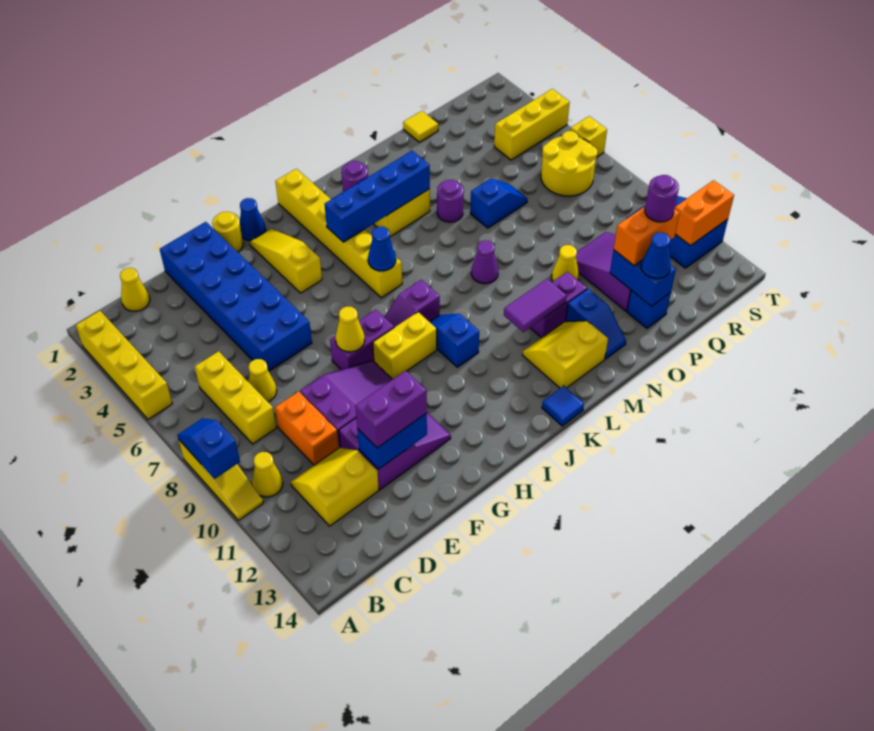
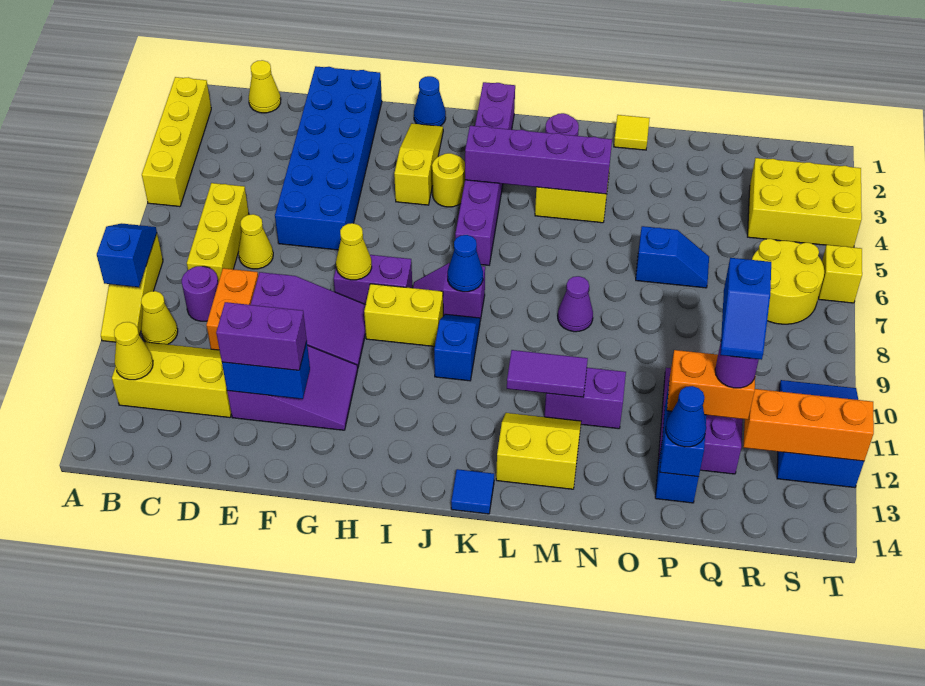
yellow slope C11:D12 level 1 top 12 -> yellow slope B11:D12 level 1 top 12
yellow round brick G1 level 1 -> yellow round brick I4 level 1
yellow brick J1:J6 level 1 -> purple brick J1:J6 level 1
blue brick J4:M4 level 2 -> purple brick J4:M4 level 2
blue cone J6 level 2 -> blue cone J8 level 2
purple round brick N5 level 1 -> purple round brick C9 level 1
blue slope N12:N13 level 1 top 12 -> blue slope Q11:Q12 level 5 top 11
yellow cone O10 level 1 -> yellow cone B12 level 2
yellow tile P1 level 1 -> yellow tile N1 level 1
yellow brick R4:T4 level 1 -> yellow brick R3:T4 level 1
orange brick S12:T12 level 2 -> orange brick R12:T12 level 2

